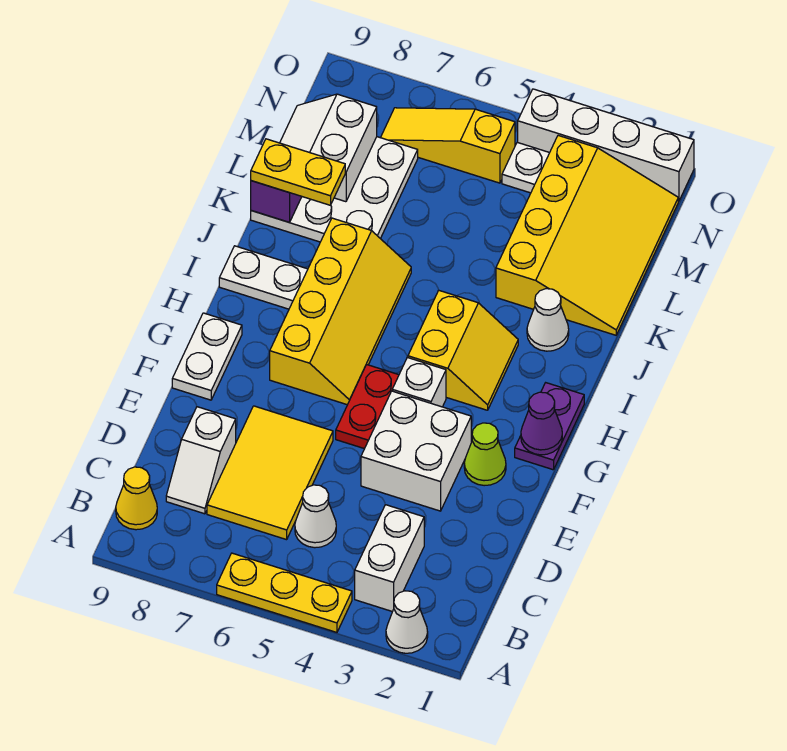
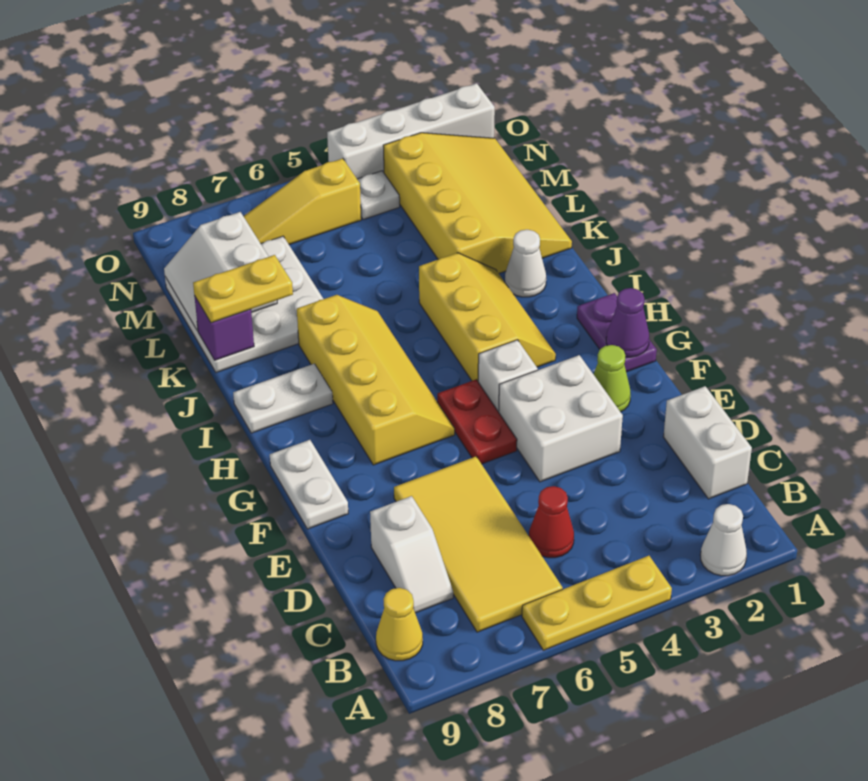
white brick B3:C3 level 1 -> white brick C1:D1 level 1
white cone C5 level 1 -> red cone C5 level 1
yellow tile C6:E7 level 1 -> yellow tile B6:E7 level 1
yellow slope H3:I4 level 1 top 4 -> yellow slope H3:J4 level 1 top 4

